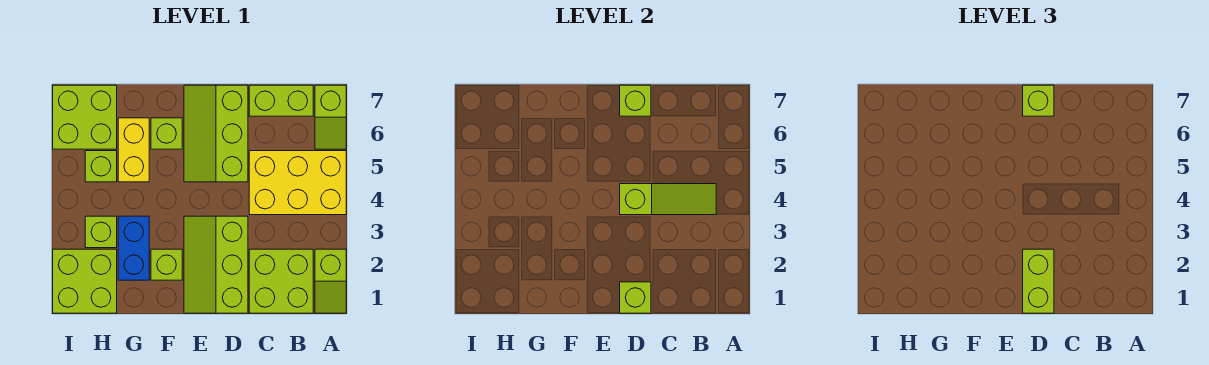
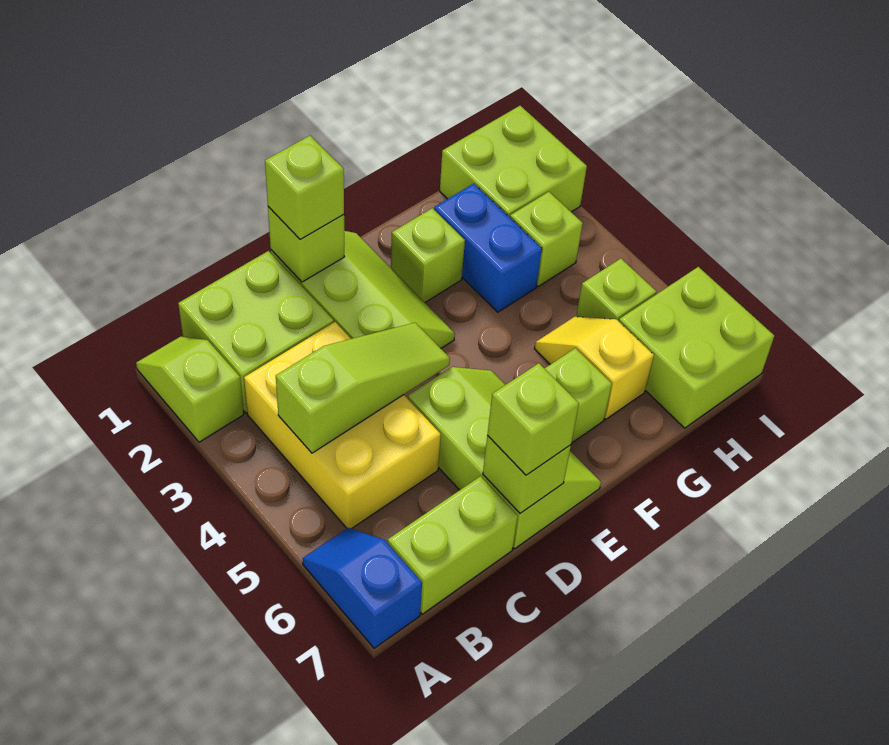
yellow brick A4:C5 level 1 -> yellow brick B3:C5 level 1
lime slope A6:A7 level 1 top 7 -> blue slope A6:A7 level 1 top 7
lime slope B4:D4 level 2 top D -> lime slope B4:D4 level 2 top B
lime brick D1:D2 level 3 -> lime brick D1 level 3
yellow brick G5:G6 level 1 -> yellow slope G5:G6 level 1 top 6

